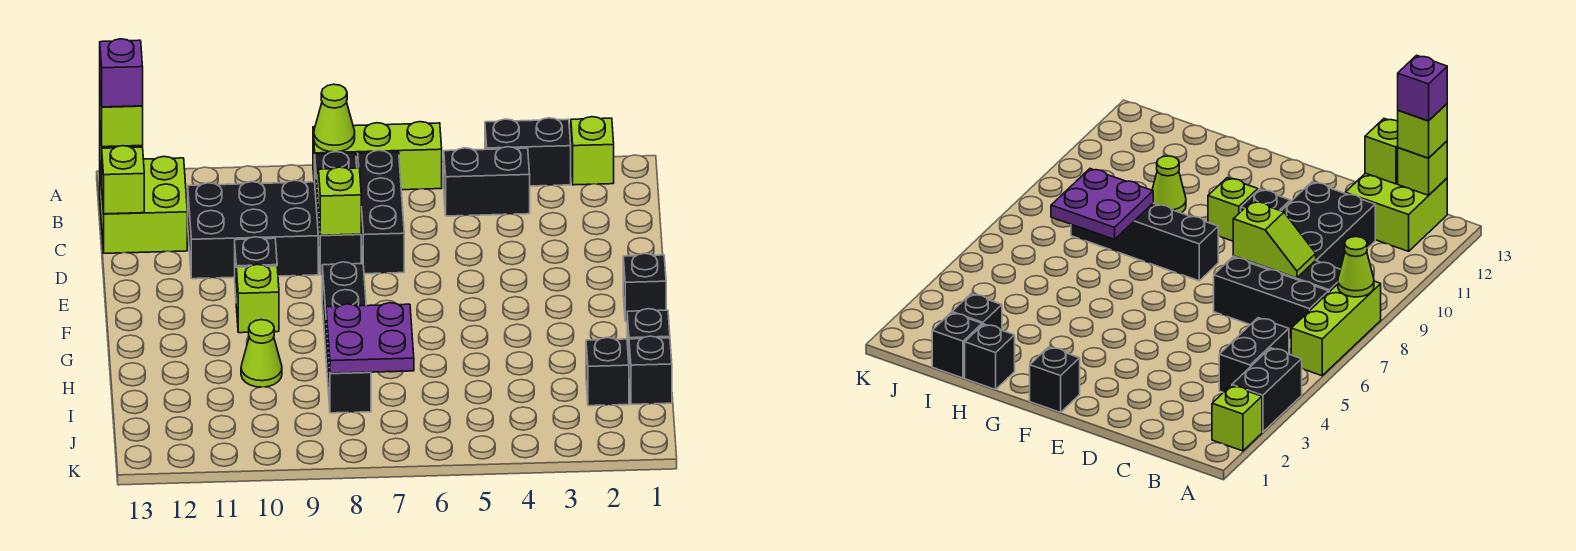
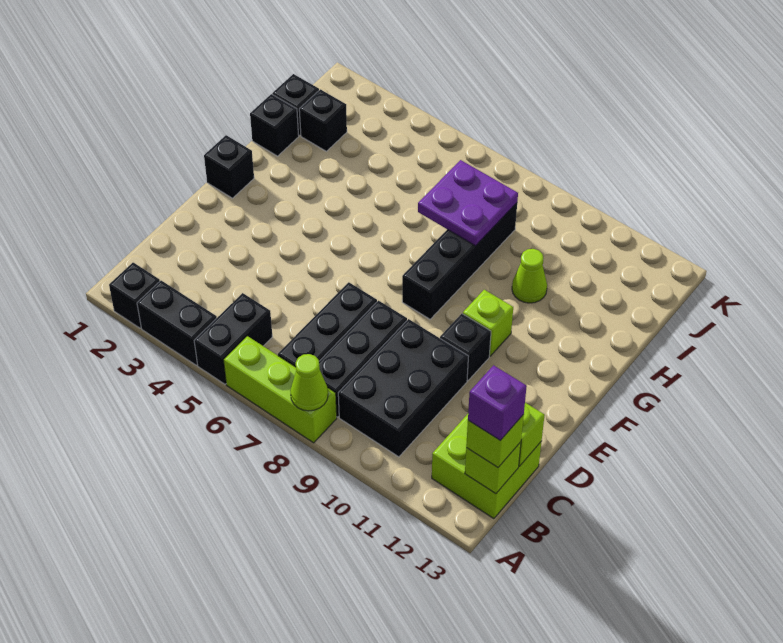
lime brick A2 level 1 -> black brick A2 level 1
black brick B4:B5 level 1 -> black brick A5:B5 level 1
lime slope C8:D8 level 2 top D -> none
black brick C9:D11 level 1 -> black brick B9:D10 level 1

